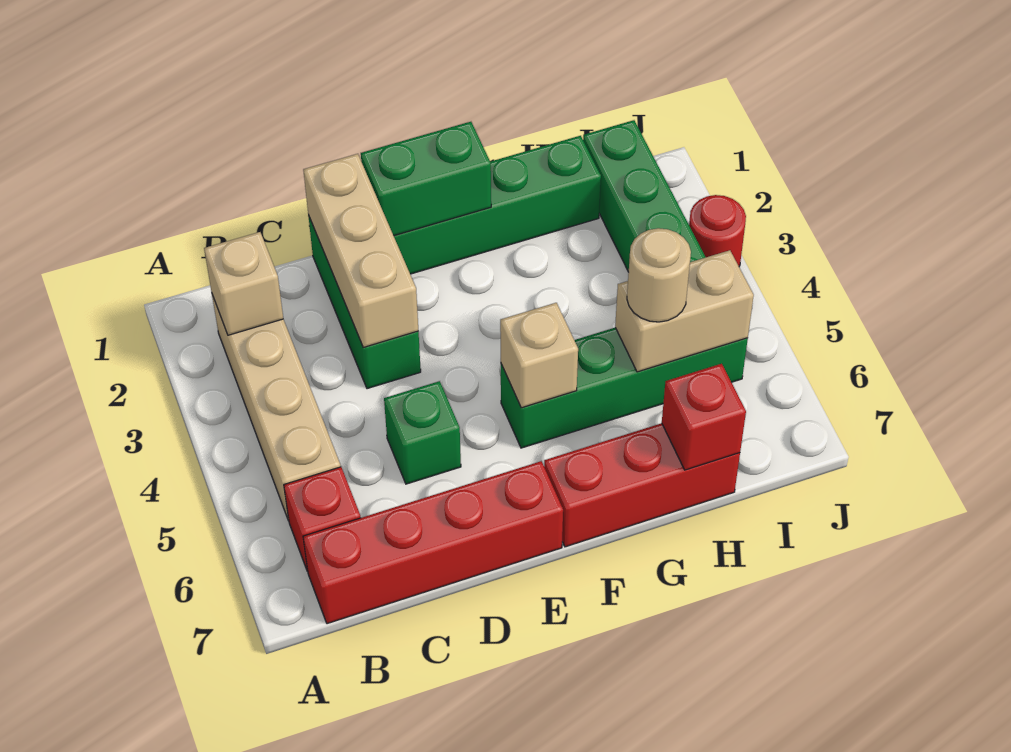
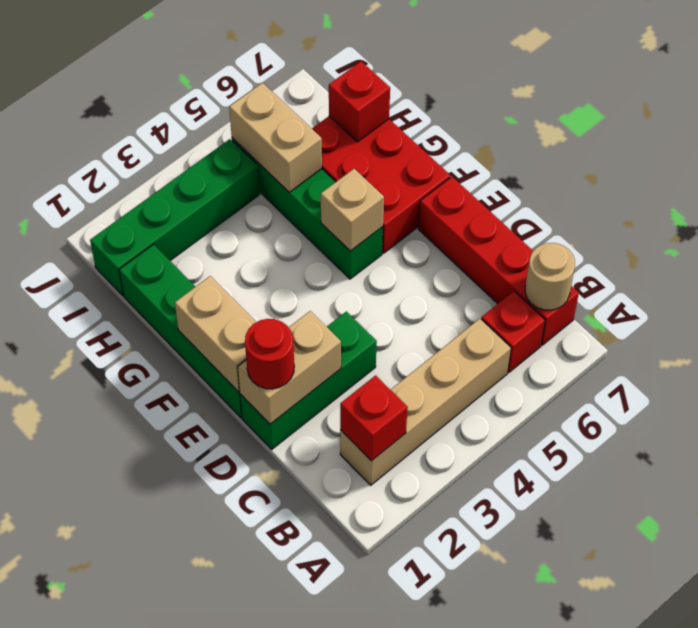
tan brick B2 level 2 -> red brick B2 level 2
tan brick D1:D3 level 2 -> tan brick D1:D2 level 2
green brick D5 level 1 -> none
green brick E1:F1 level 2 -> tan brick E1:F1 level 2
red brick F7:H7 level 1 -> red brick F6:H7 level 1
tan round brick H5 level 3 -> tan round brick B7 level 2
red round brick J3 level 1 -> red round brick D1 level 3

